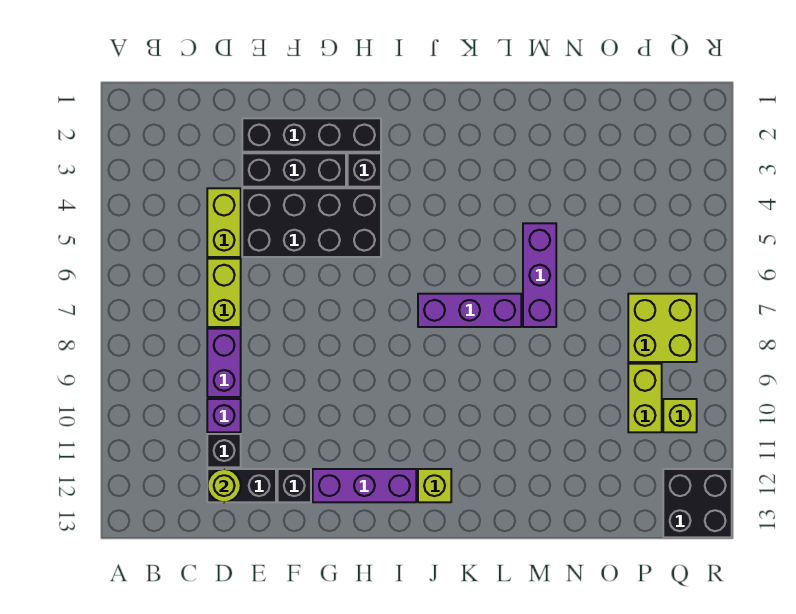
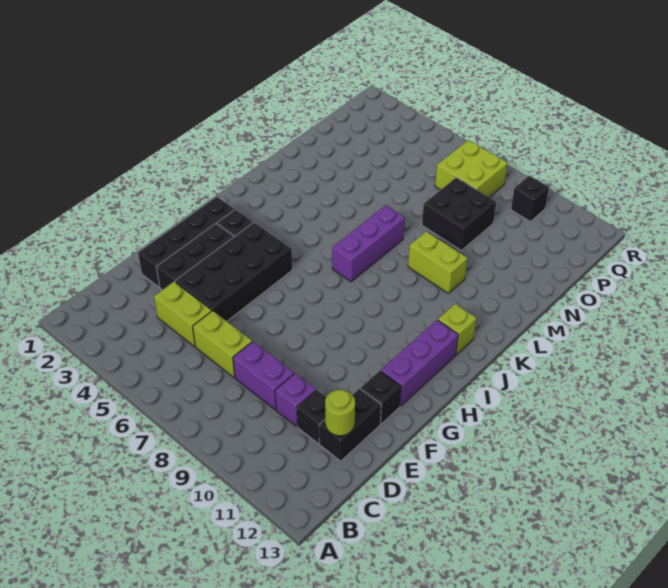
purple brick M5:M7 level 1 -> none
lime brick P9:P10 level 1 -> lime brick L9:L10 level 1
lime brick Q10 level 1 -> black brick Q10 level 1
black brick Q12:R13 level 1 -> black brick N8:O9 level 1

